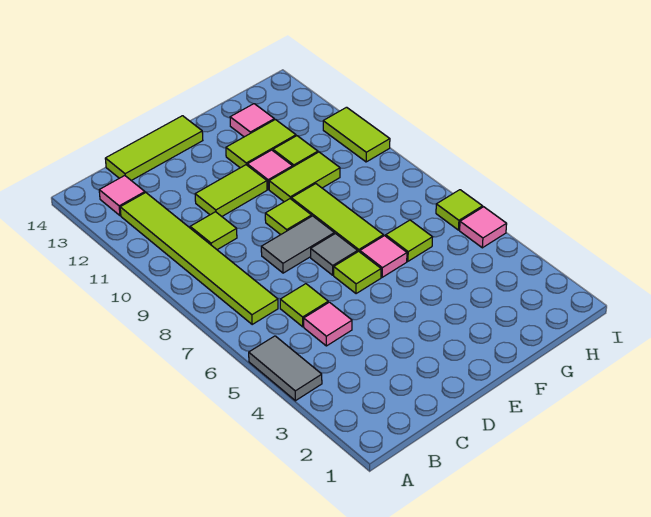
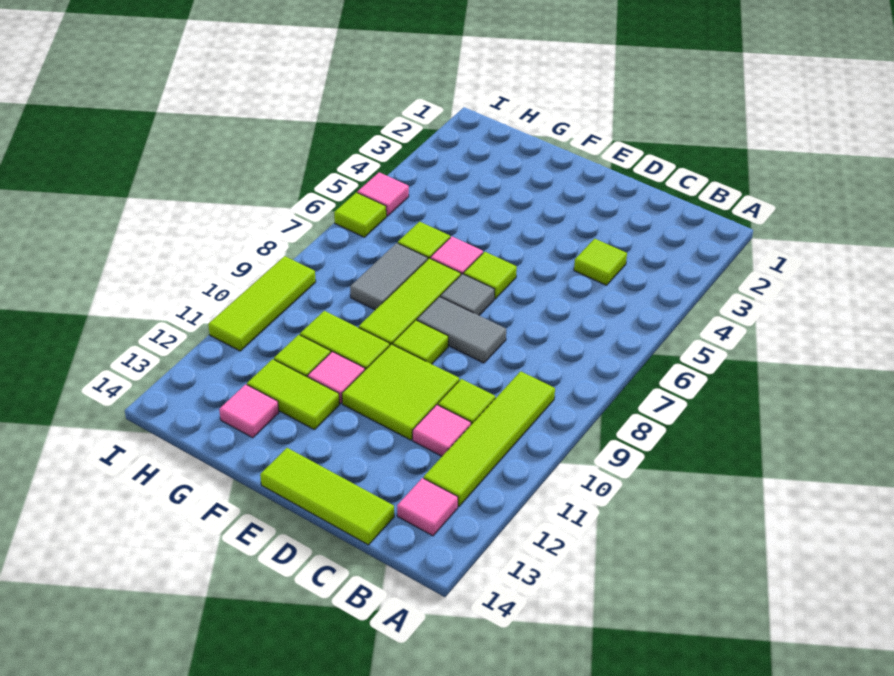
grey tile A4:A5 level 1 -> grey tile G7:G8 level 1
lime tile B7:B12 level 1 -> lime tile B9:B12 level 1
pink tile C5 level 1 -> pink tile C11 level 1
lime tile C6 level 1 -> lime tile C4 level 1
lime tile D11:E11 level 1 -> lime tile D10:E11 level 1
lime tile I10:I11 level 1 -> lime tile I9:I11 level 1

